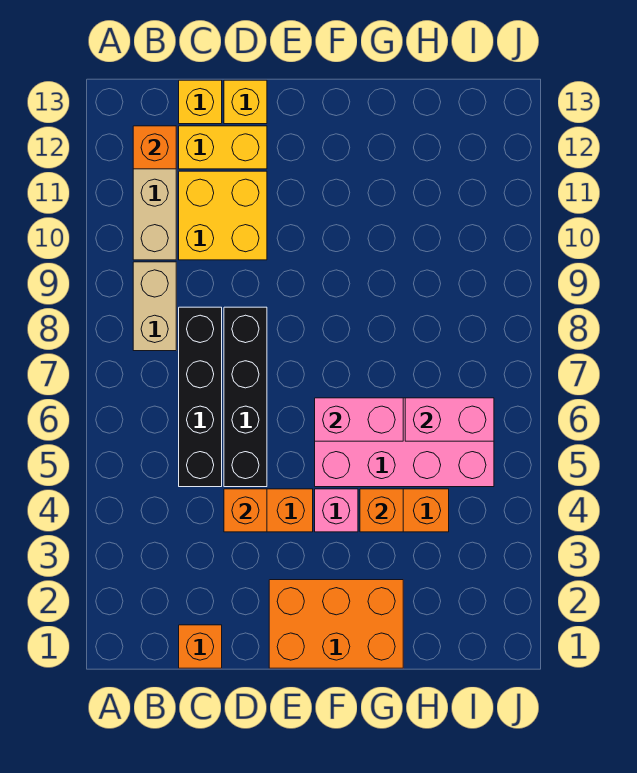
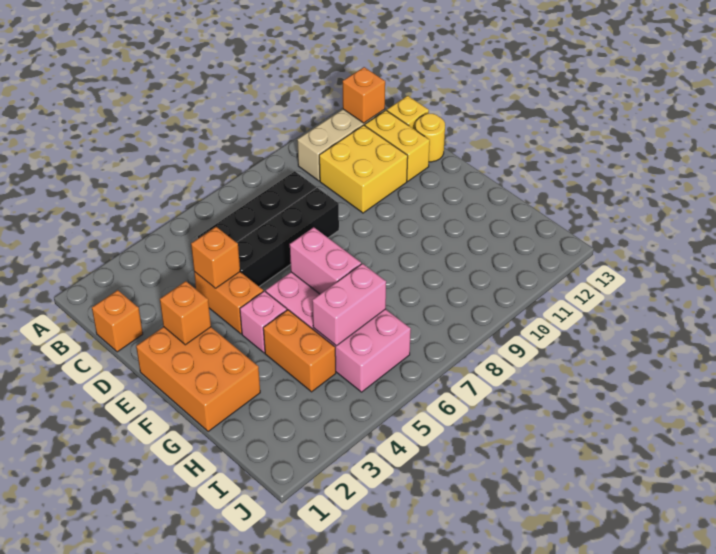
tan brick B8:B9 level 1 -> none
yellow brick D13 level 1 -> yellow round brick D13 level 1
orange brick G4 level 2 -> orange brick E2 level 2
pink brick H6:I6 level 2 -> pink brick H5:H6 level 2

